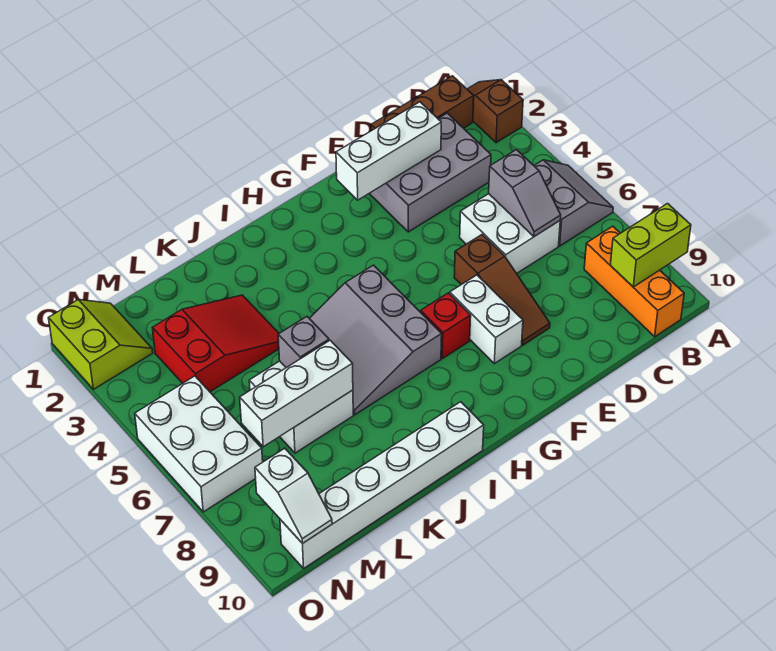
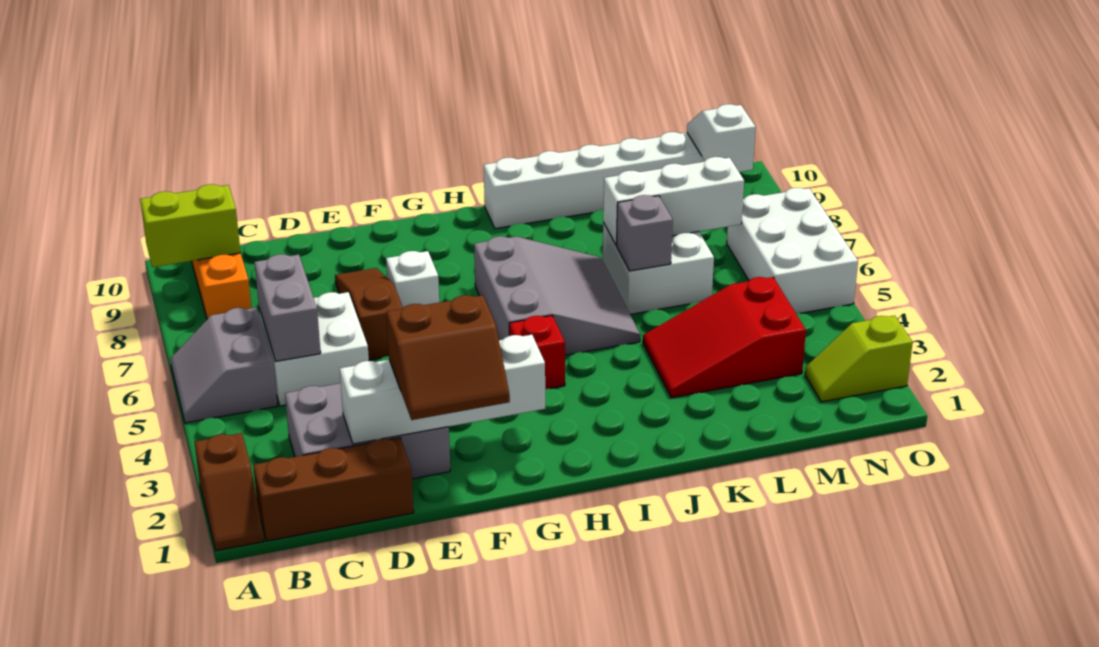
grey slope C5:C6 level 2 top 5 -> grey brick C5:C6 level 2
white brick D2:F2 level 2 -> white brick D2:G2 level 2
none -> brown slope E1:F2 level 3 top 2
white brick F7:F8 level 1 -> white brick F7 level 1
red brick G7 level 1 -> red brick H4 level 1
lime slope N1:O2 level 1 top O -> lime slope N2:O2 level 1 top O

